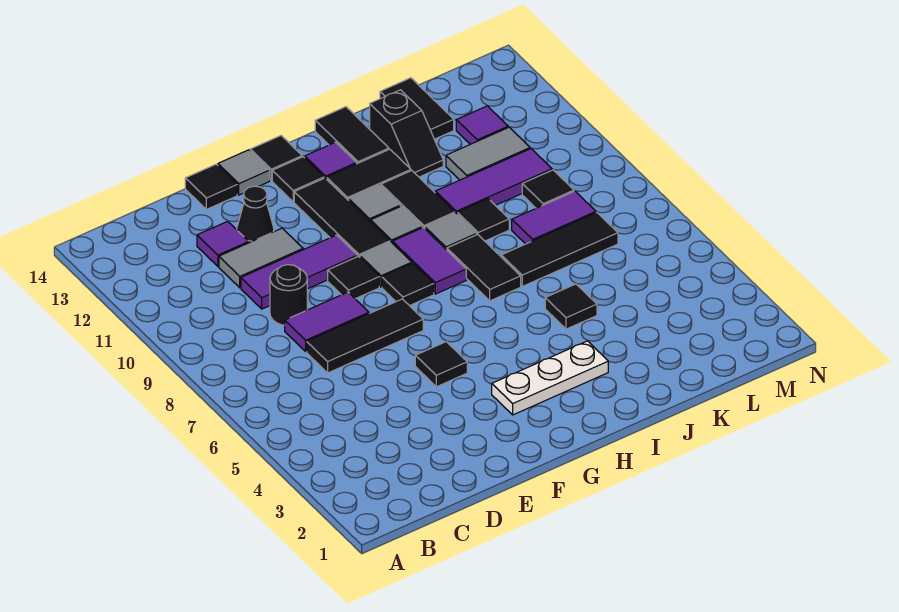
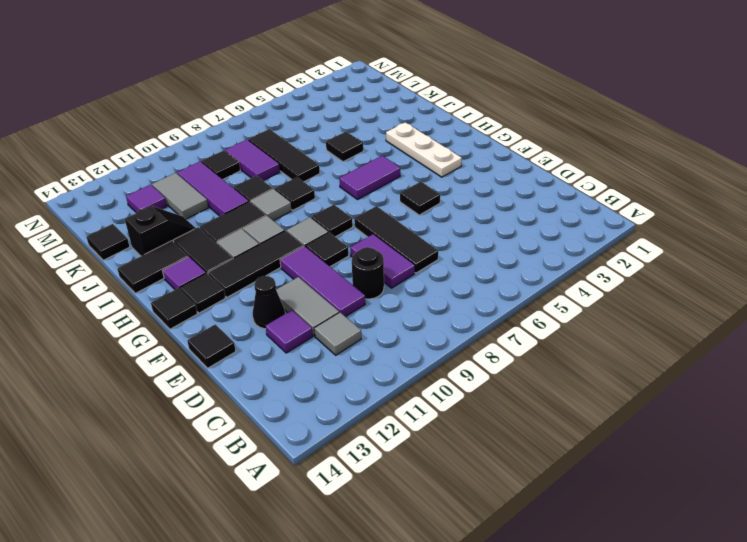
grey tile F14 level 1 -> grey tile C11 level 1
purple tile H8:H9 level 1 -> purple tile H5:H6 level 1
black tile I7:I8 level 1 -> black tile I8 level 1
black tile K13:K14 level 1 -> black tile K14 level 1

